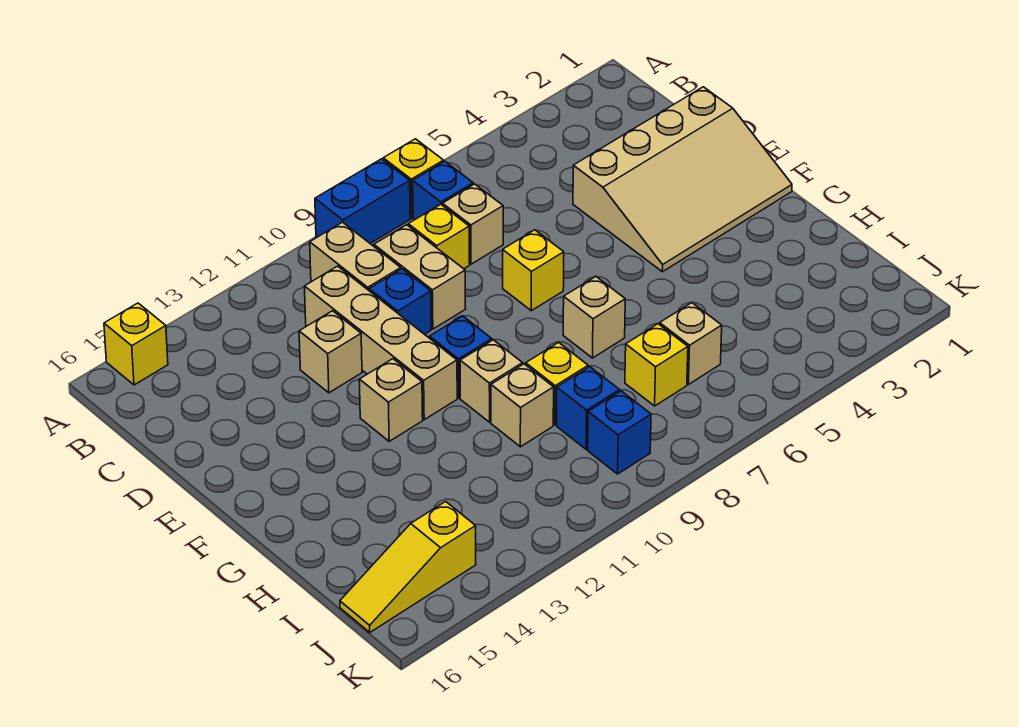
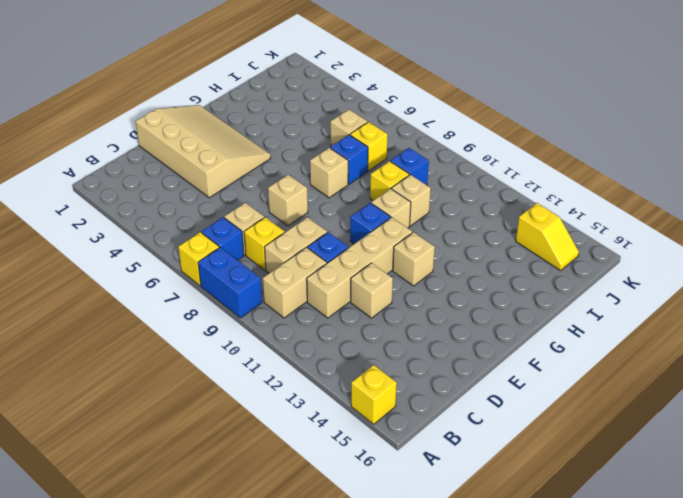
yellow brick E7 level 1 -> tan brick E7 level 1
blue brick J9 level 1 -> blue brick H7 level 1
yellow slope J14:J16 level 1 top 14 -> yellow slope J14:J15 level 1 top 14

